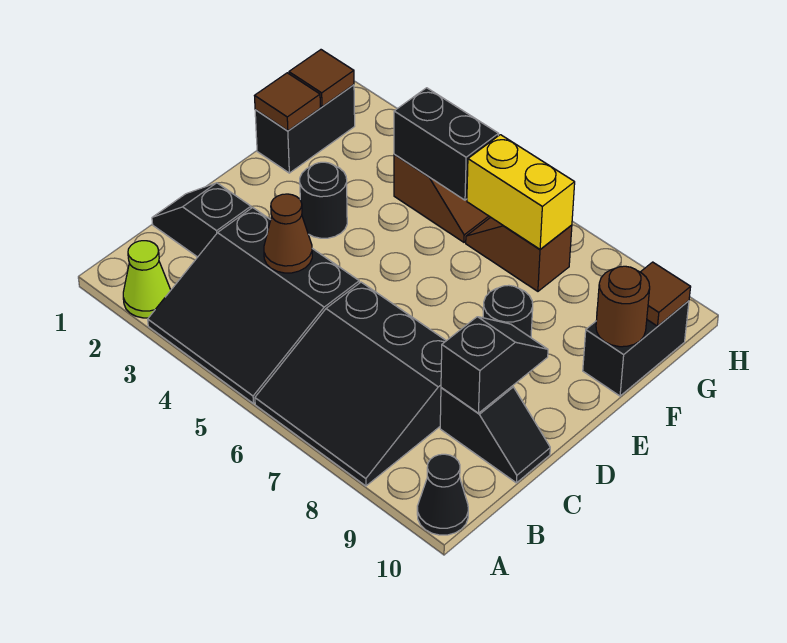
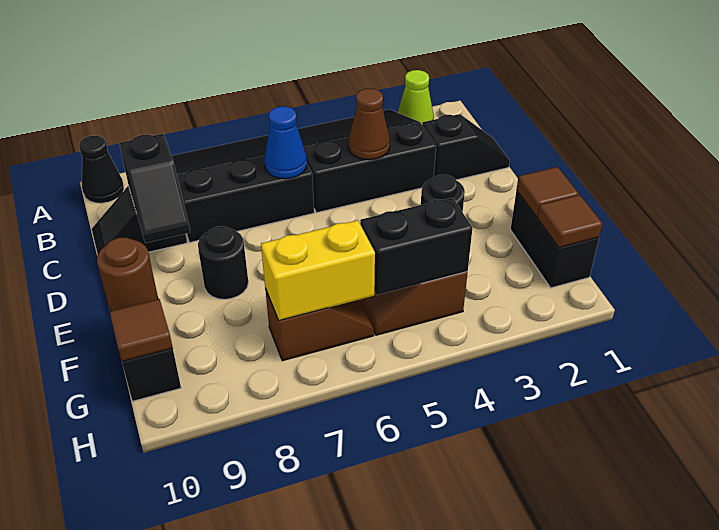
none -> blue cone C6 level 2

